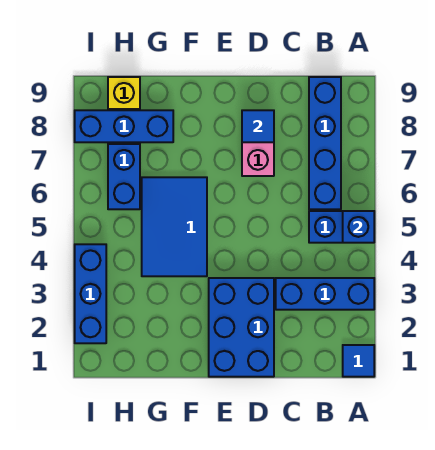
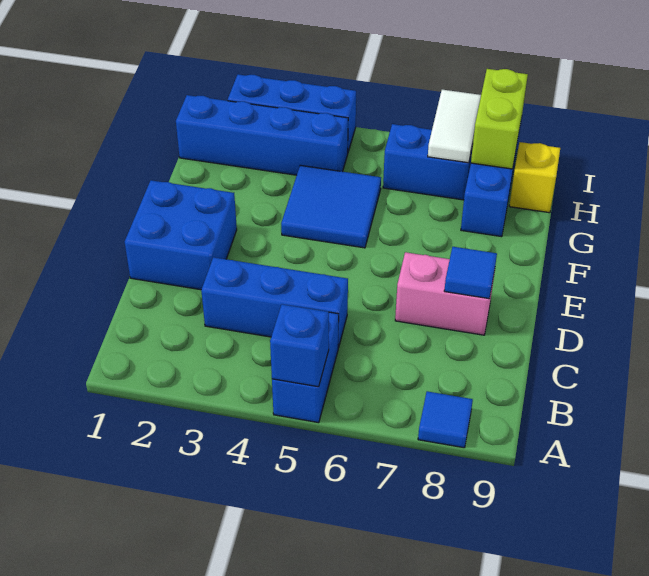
blue tile A1 level 1 -> blue tile A8 level 1
blue brick A3:C3 level 1 -> blue brick C3:C5 level 1
blue brick B6:B9 level 1 -> blue brick H1:H4 level 1
blue brick D1:E3 level 1 -> blue brick D1:E2 level 1
blue tile F4:G6 level 1 -> blue tile F4:G5 level 1
none -> white tile H7:I7 level 2
none -> lime brick H8:I8 level 2

